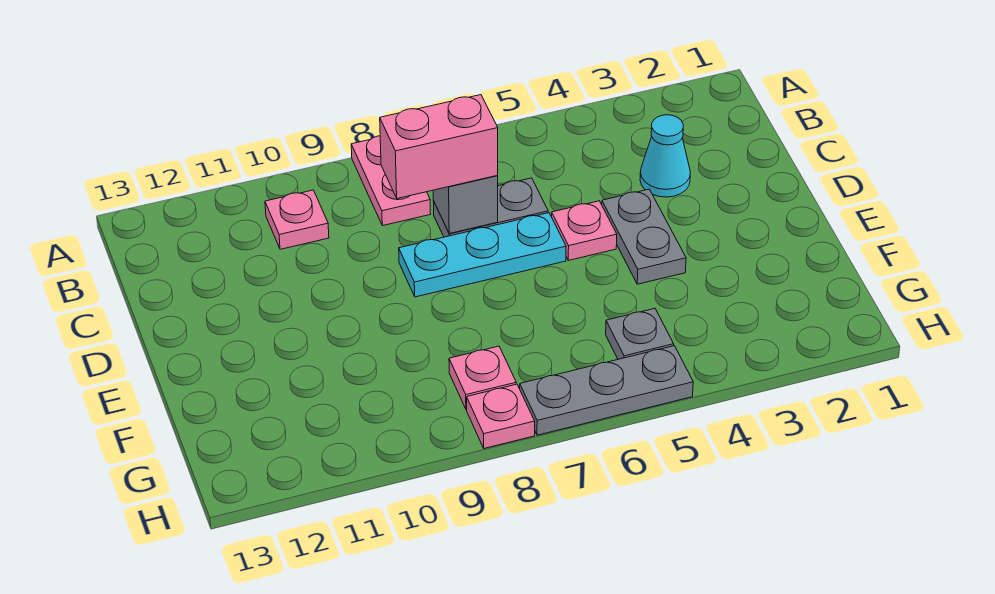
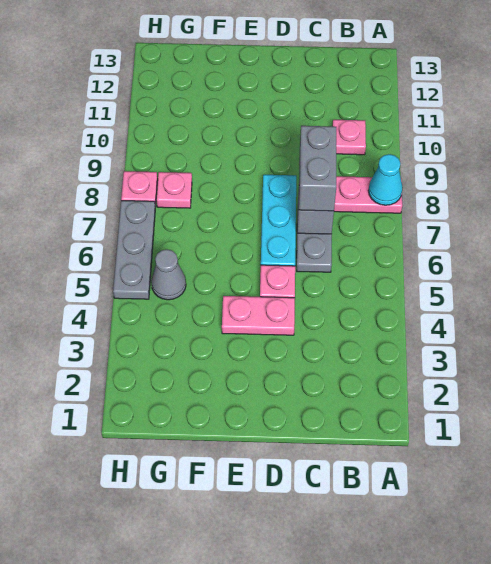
cyan cone C3 level 1 -> cyan cone A8 level 2
pink brick C7:C8 level 3 -> grey brick C7:C8 level 3
grey plate D4:E4 level 1 -> pink plate D4:E4 level 1
grey plate G5 level 1 -> grey cone G5 level 1

